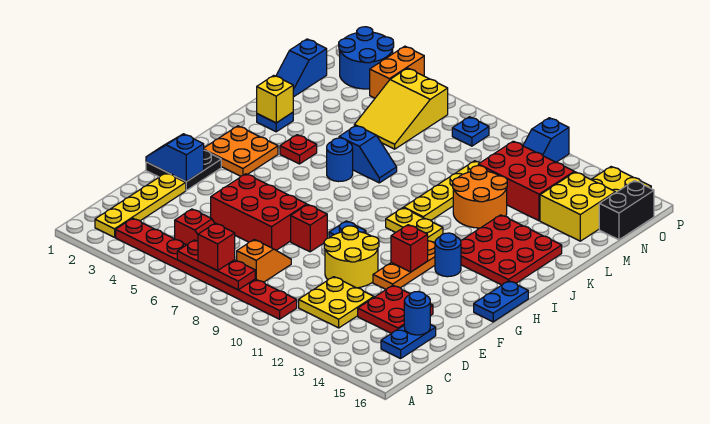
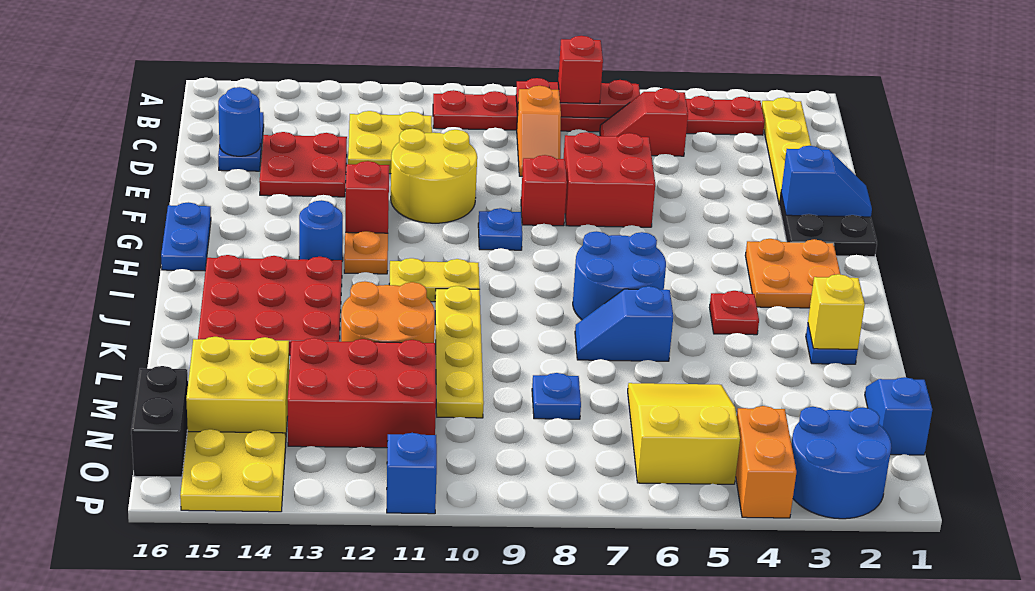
red brick E5:F7 level 1 -> red brick E6:F7 level 1
blue round brick J6 level 1 -> blue round brick I6:J7 level 1
blue plate O8 level 1 -> blue plate M8 level 1

